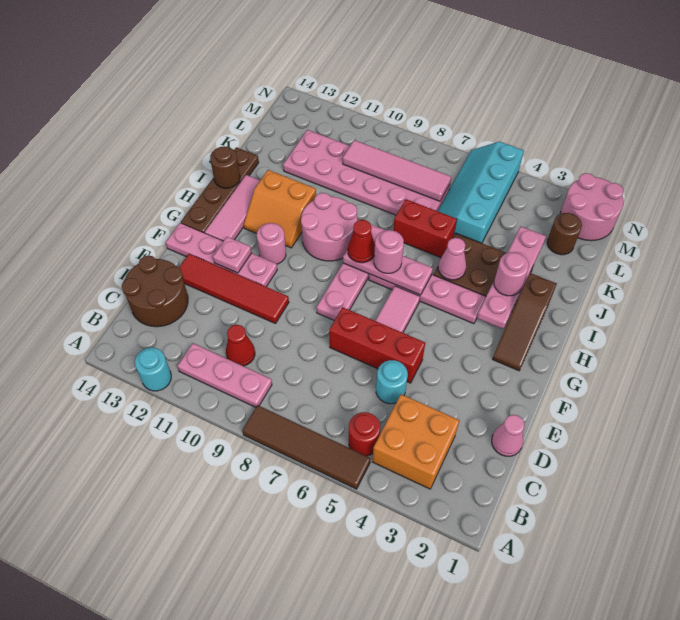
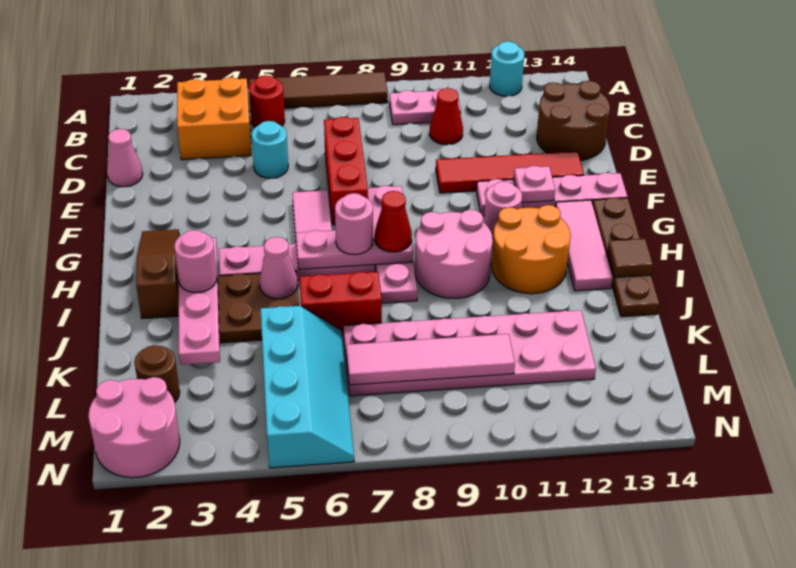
pink plate B9:B11 level 1 -> pink plate B9:B10 level 1
red brick E5:E7 level 1 -> red brick D7:F7 level 1
orange slope H11:I12 level 1 top I -> orange round brick H11:I12 level 1
brown round brick I14 level 2 -> brown tile I14 level 2

